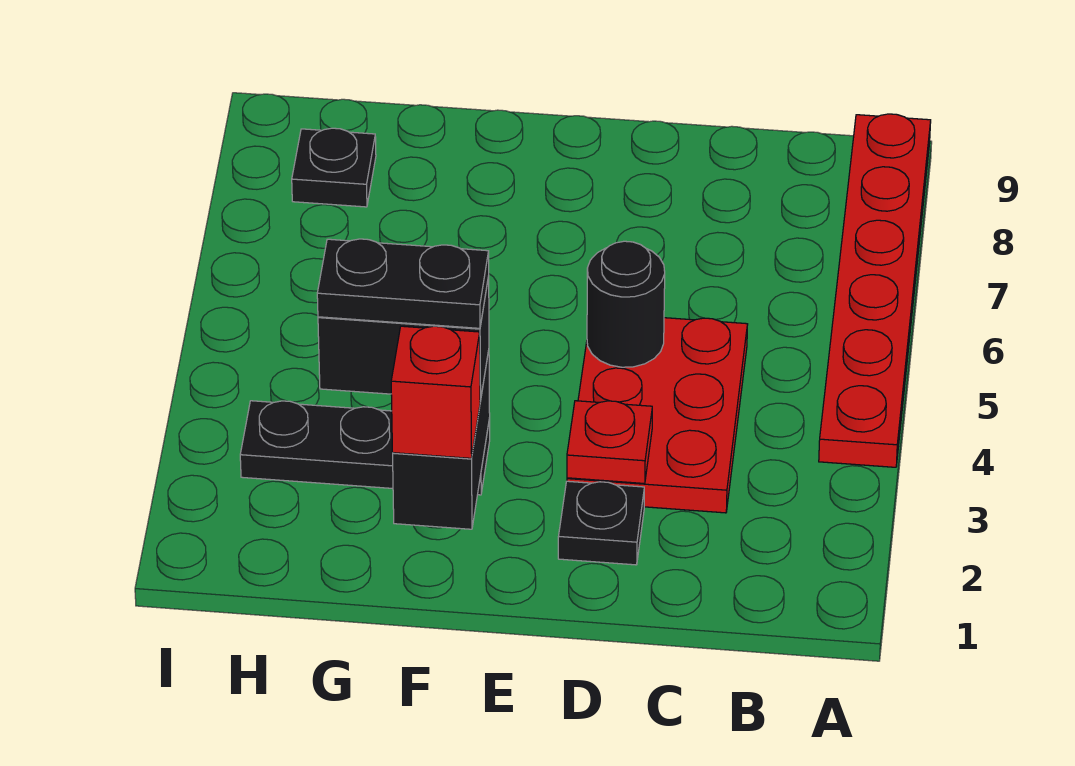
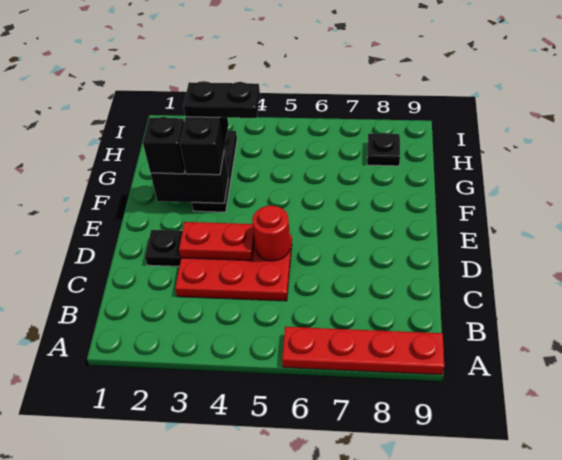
red plate A4:A9 level 1 -> red plate A6:A9 level 1
red plate D3 level 2 -> red plate D3:D4 level 2
black round brick D5 level 2 -> red round brick D5 level 2
red brick F2 level 3 -> black brick F2 level 3
black plate F3:G3 level 4 -> black plate G3:G4 level 4

